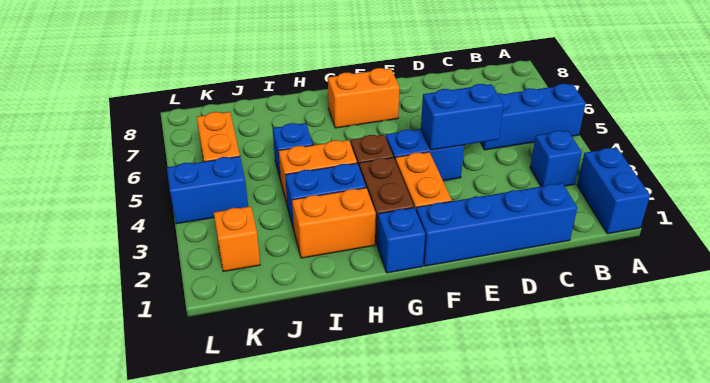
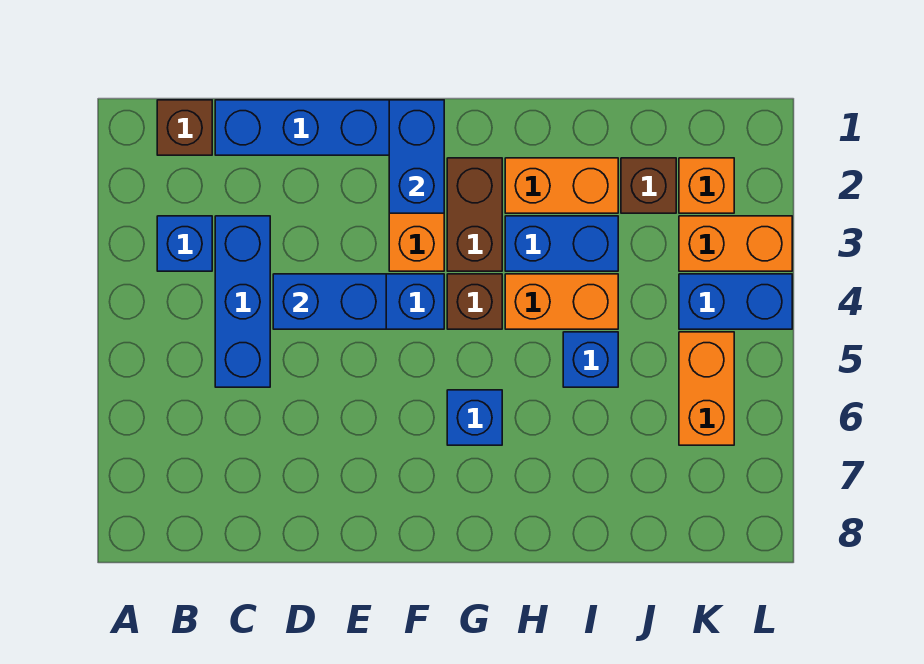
blue brick A1:A2 level 1 -> blue brick F1:F2 level 2
blue brick A5:C5 level 1 -> blue brick C3:C5 level 1
none -> brown brick B1 level 1
orange brick F7:G7 level 1 -> orange brick K3:L3 level 1
blue brick G1 level 1 -> blue brick G6 level 1
none -> brown brick J2 level 1

